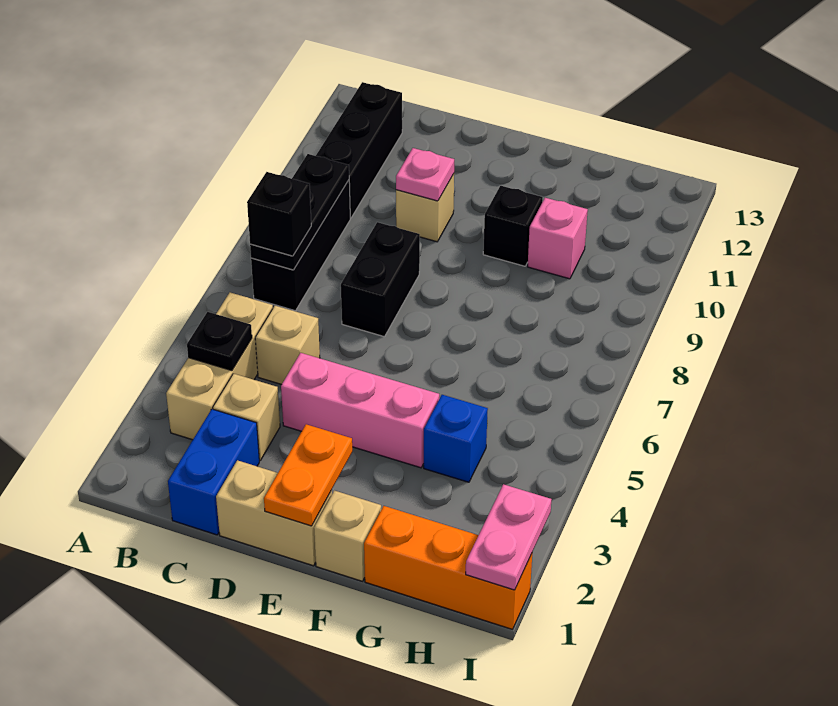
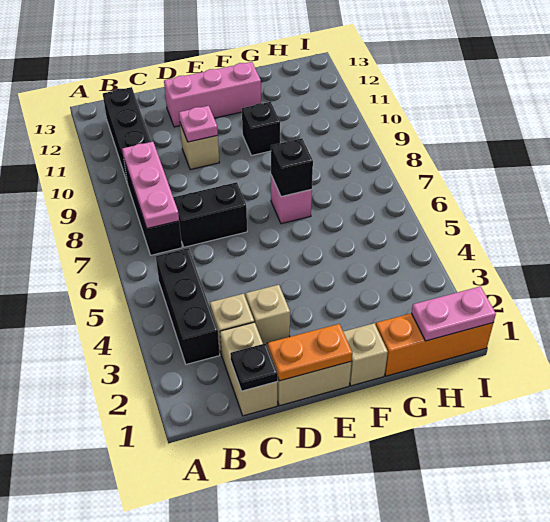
tan brick B3:B5 level 1 -> black brick B3:B5 level 1
black plate B4 level 2 -> black plate C1 level 2
black plate B7:B9 level 2 -> pink plate B7:B9 level 2
black brick B7 level 3 -> black brick F7 level 2
blue brick C1:C2 level 1 -> tan brick C1:C2 level 1
tan brick C5 level 1 -> tan brick D3 level 1
pink brick D4:F4 level 1 -> pink brick D12:F12 level 1
black brick D7:D8 level 1 -> black brick C7:D7 level 1
orange plate E1:E2 level 2 -> orange plate D1:E1 level 2
blue brick G4 level 1 -> none
pink brick G10 level 1 -> pink brick F7 level 1
pink plate I1:I2 level 2 -> pink plate H1:I1 level 2

